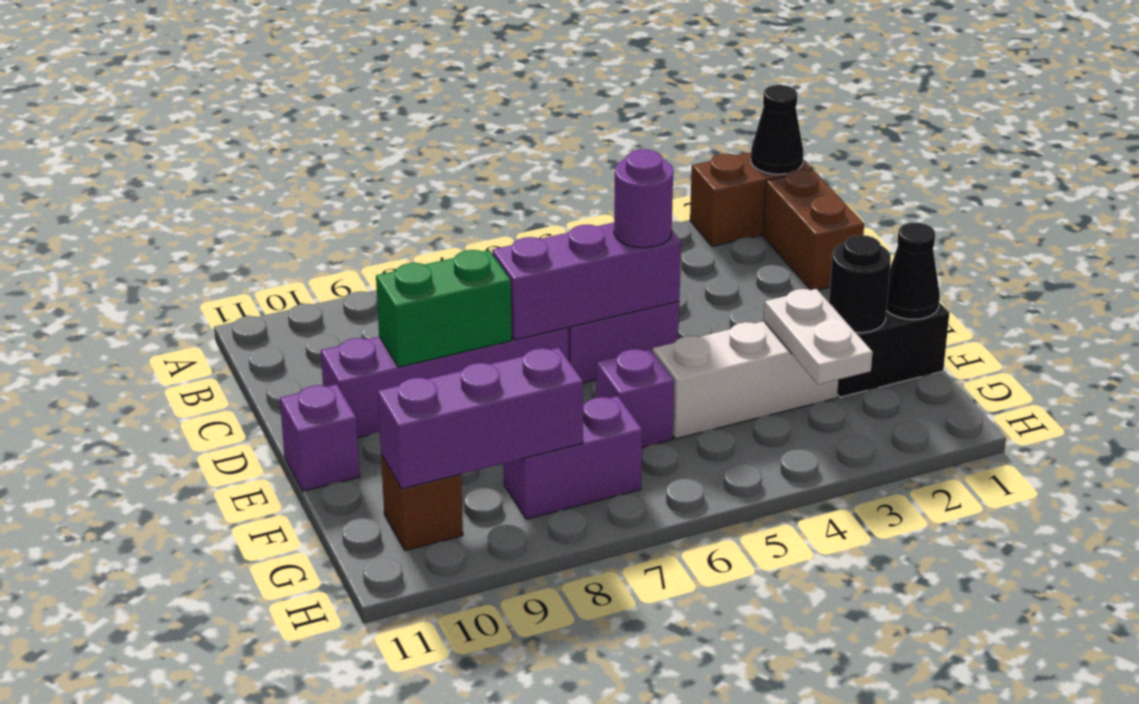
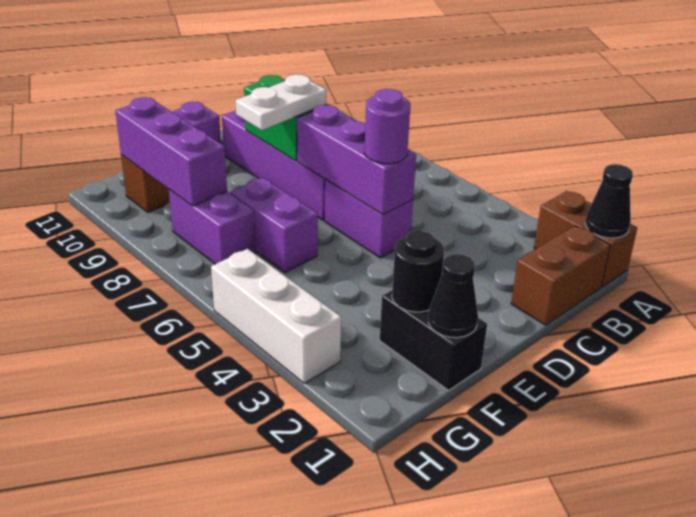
white brick F3:F5 level 1 -> white brick H3:H5 level 1
white plate F3:G3 level 2 -> white plate D8:E8 level 3
purple brick F6 level 1 -> purple brick F6:F7 level 1

